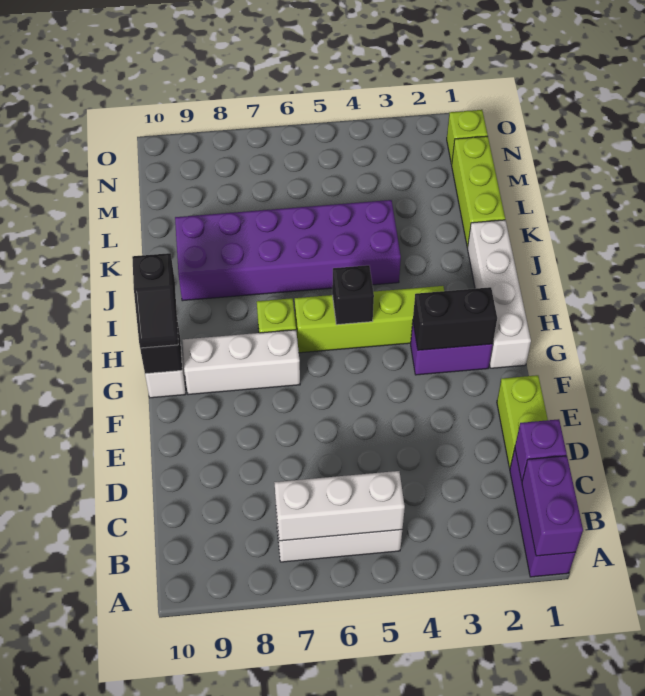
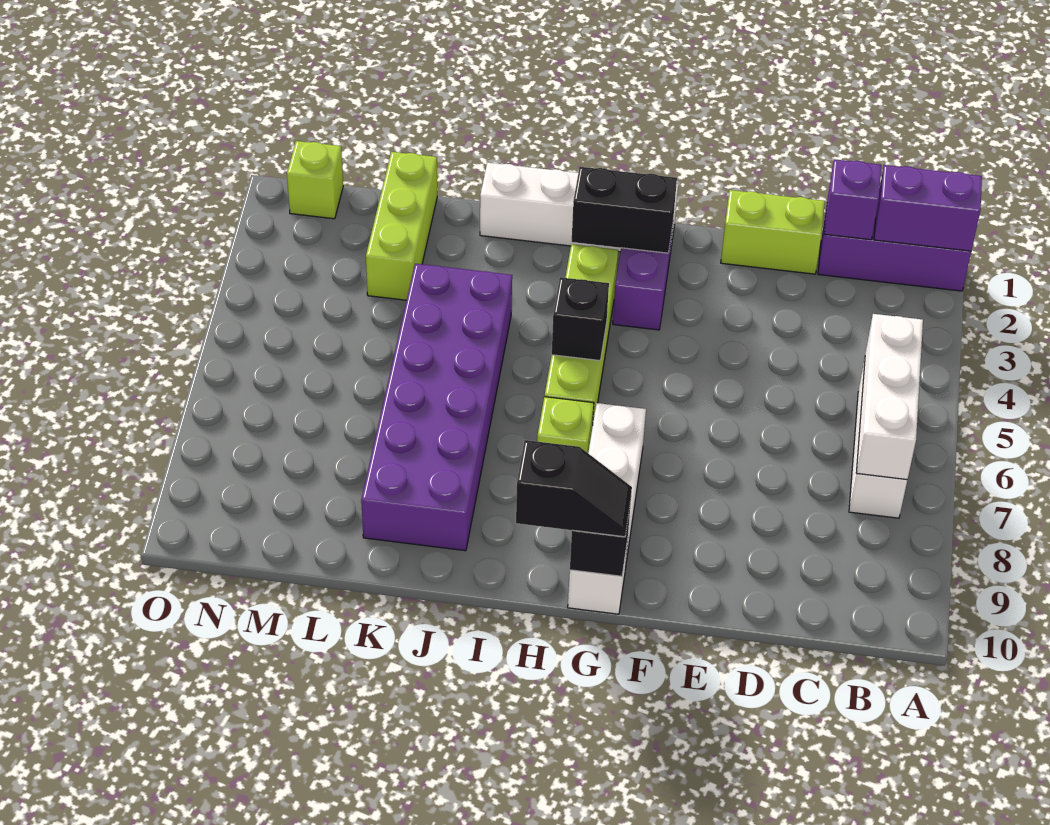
black brick G2:G3 level 2 -> black brick G2:H2 level 2
lime brick K1:M1 level 1 -> lime brick L1:L3 level 1

